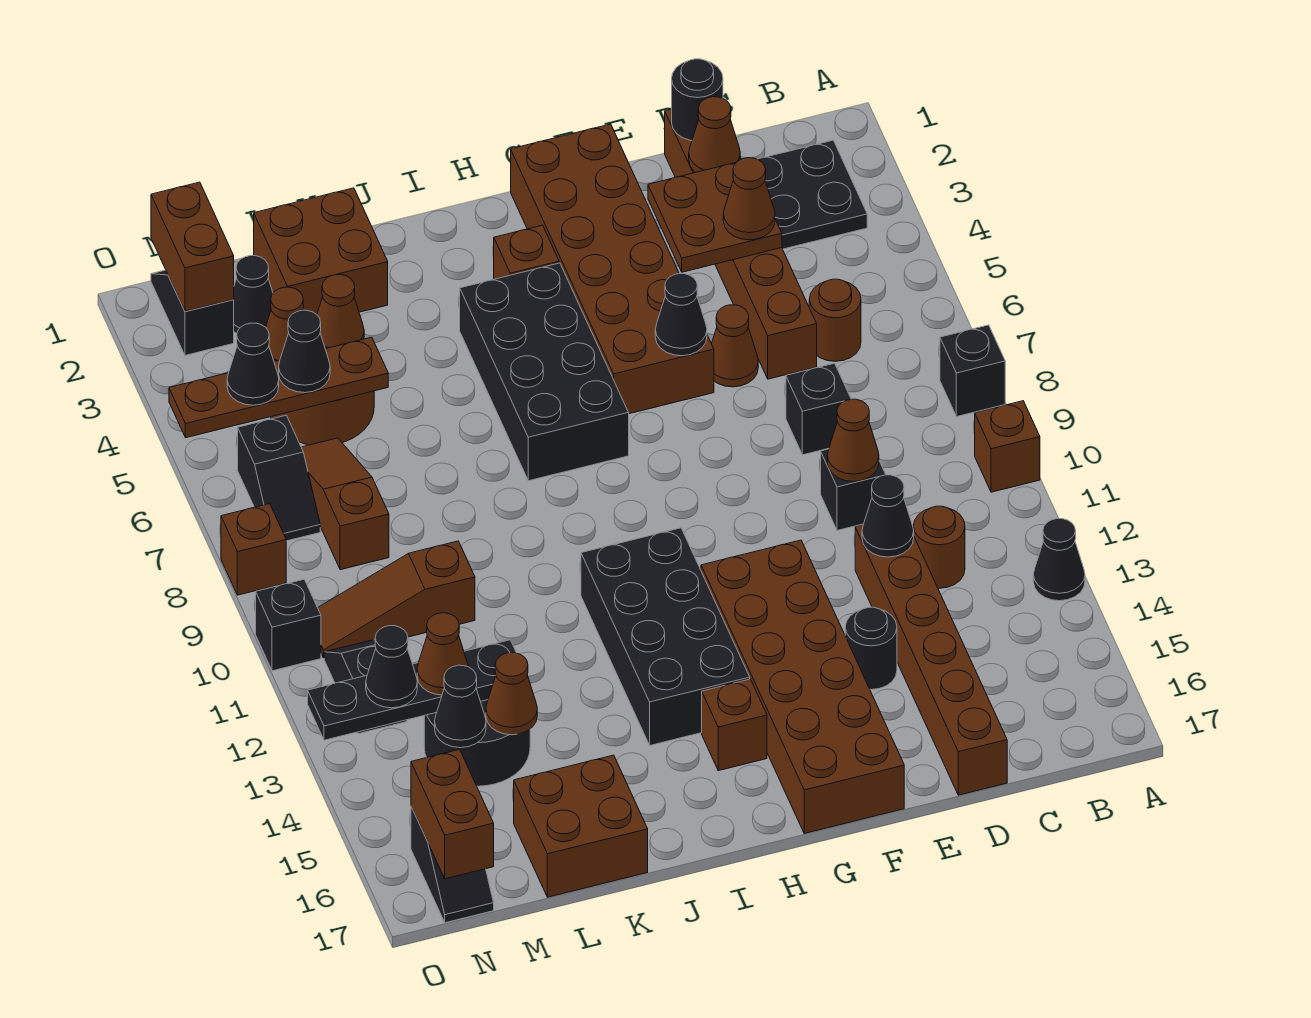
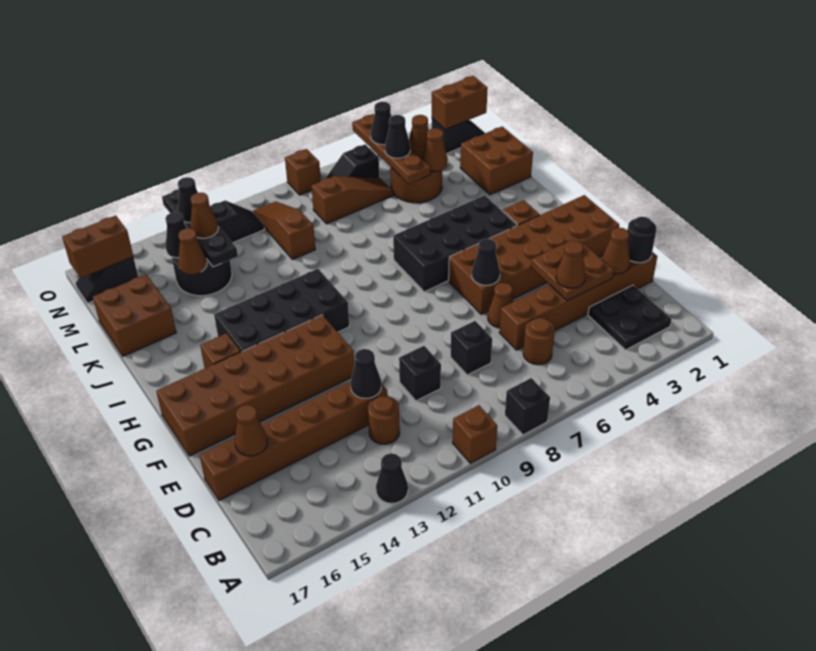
brown cone D10 level 2 -> brown cone D16 level 2
black round brick E14 level 1 -> none
black cone M2 level 1 -> none
black brick O10 level 1 -> none

